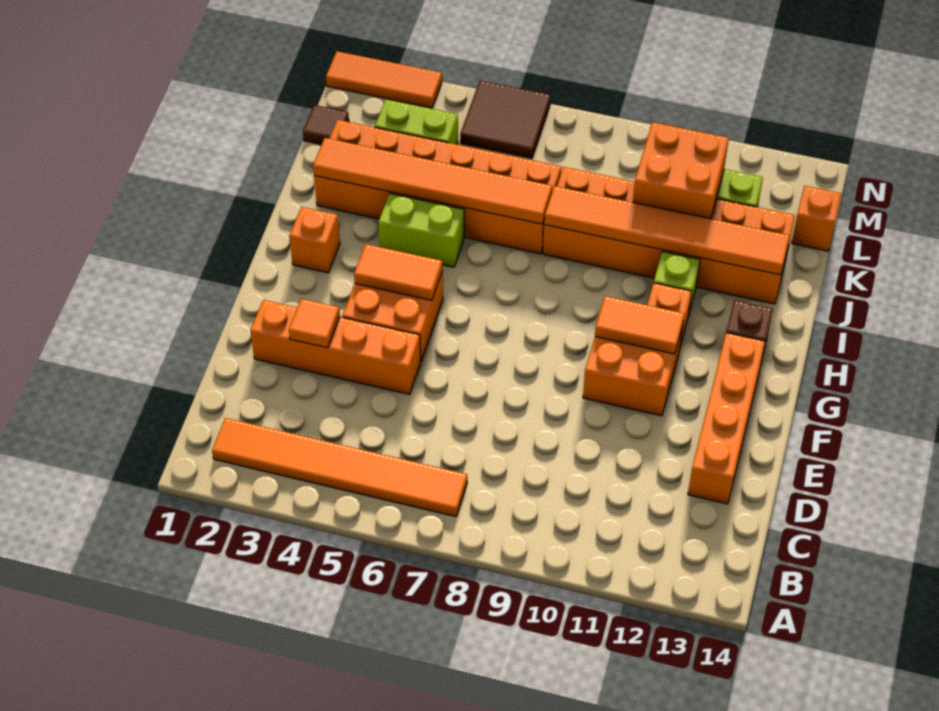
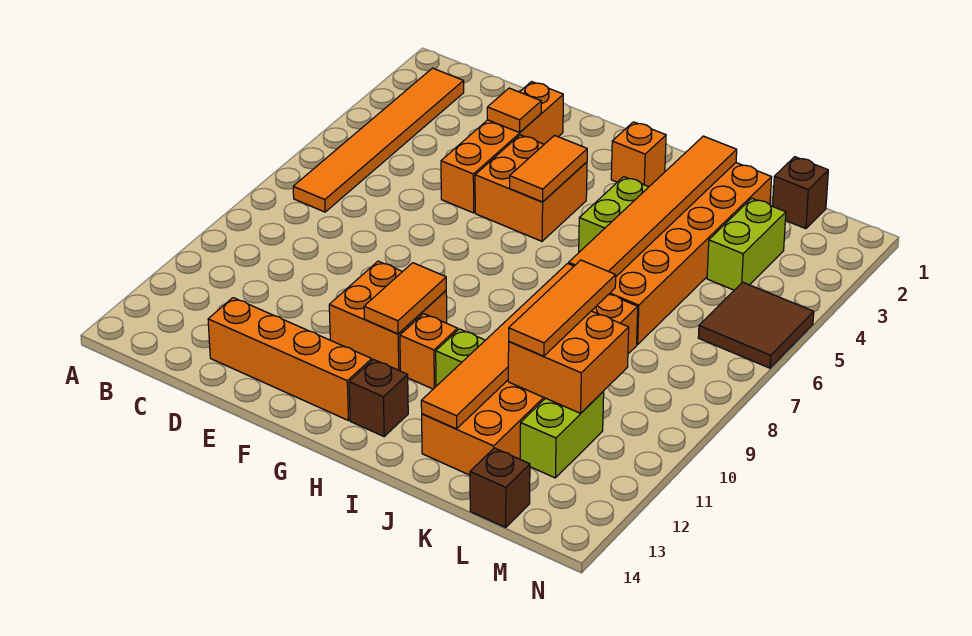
brown tile L1 level 1 -> brown brick L1 level 1
orange brick L14 level 1 -> brown brick L14 level 1
orange tile N1:N3 level 1 -> orange tile K9:K11 level 3

